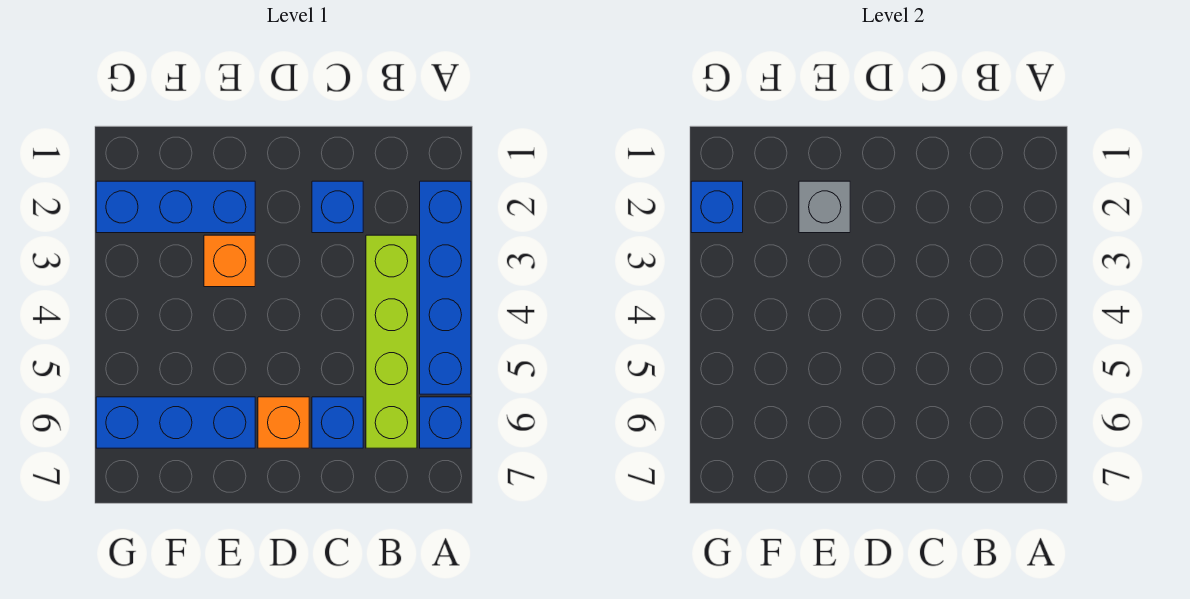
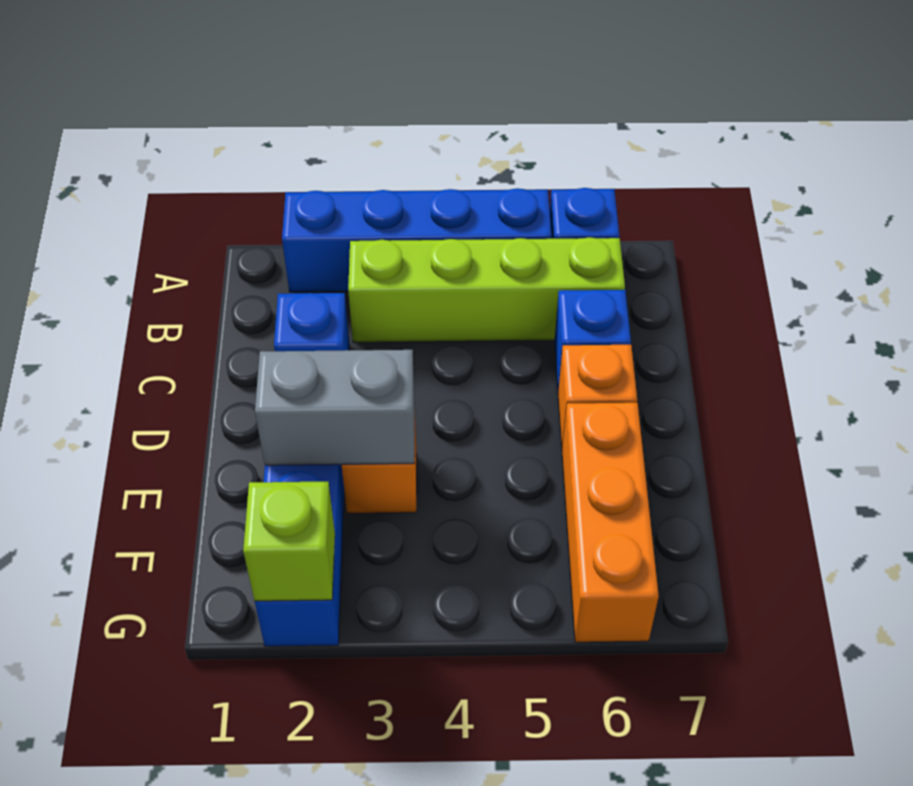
grey brick E2 level 2 -> grey brick E2:E3 level 2
blue brick E6:G6 level 1 -> orange brick E6:G6 level 1
blue brick G2 level 2 -> lime brick G2 level 2

